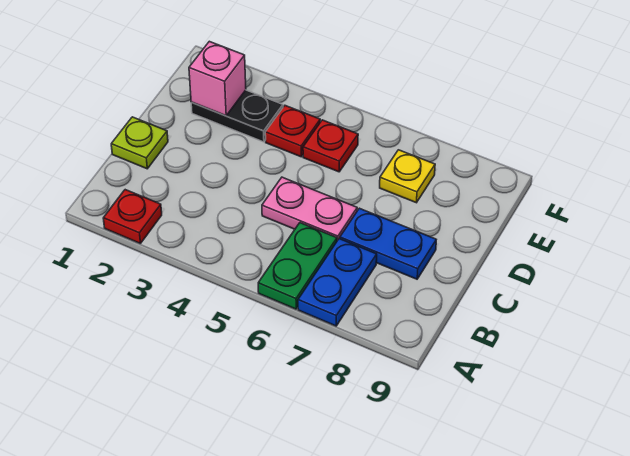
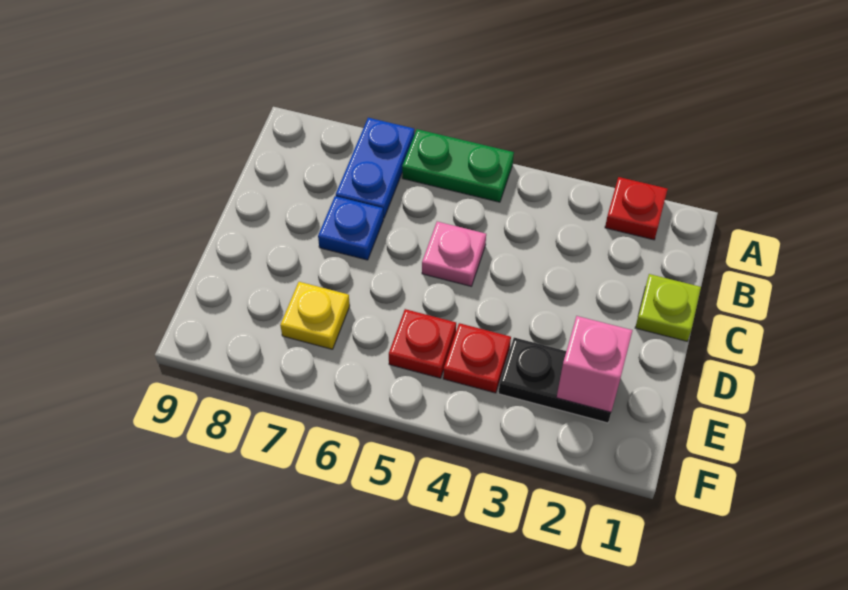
green plate A6:B6 level 1 -> green plate A5:A6 level 1
pink plate C5:C6 level 1 -> pink plate C5 level 1
blue plate C7:C8 level 1 -> blue plate C7 level 1

